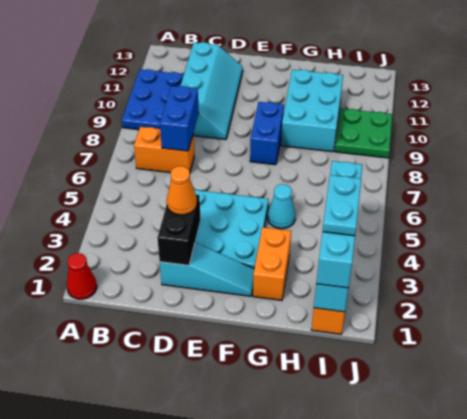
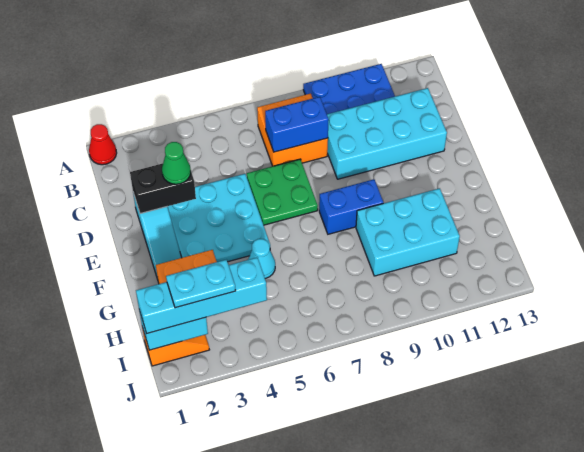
orange brick B7:C7 level 1 -> orange brick B7:C8 level 1
cyan slope C9:D12 level 1 top C -> cyan brick C9:D12 level 1
orange cone D3 level 3 -> green cone D3 level 3
green plate I9:J10 level 1 -> green plate D6:E7 level 1

